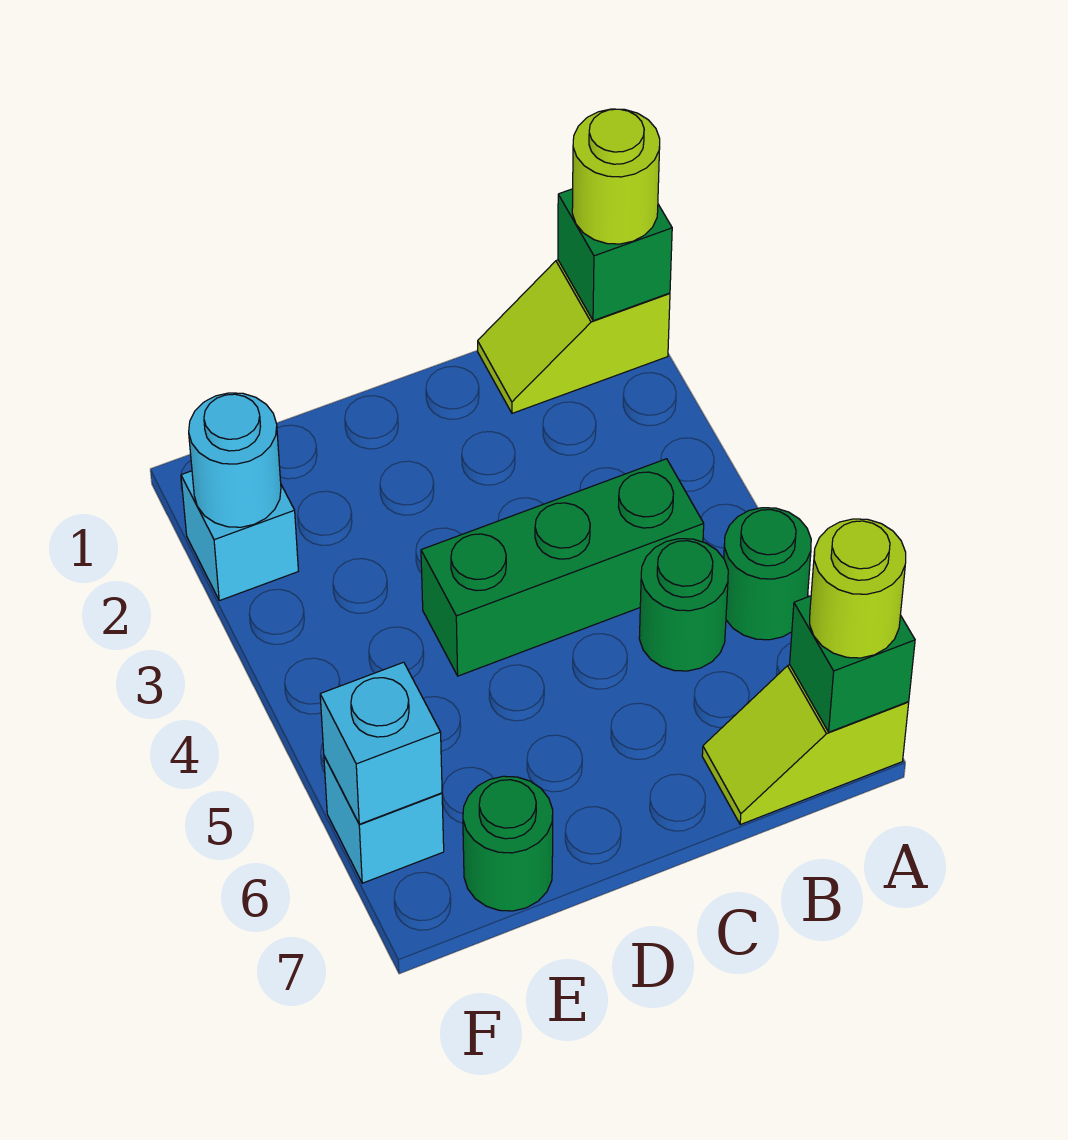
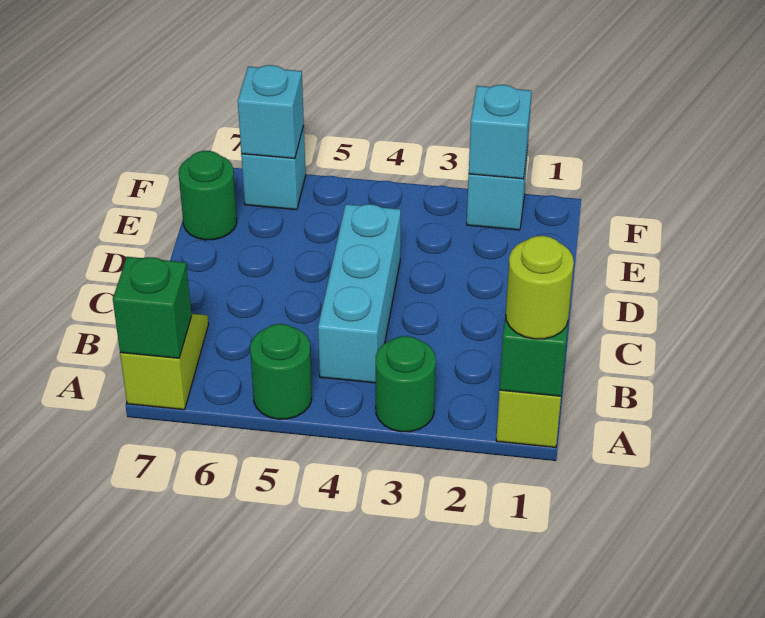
lime round brick A7 level 3 -> none
green brick B4:D4 level 1 -> cyan brick B4:D4 level 1
green round brick B5 level 1 -> green round brick A3 level 1
cyan round brick F2 level 2 -> cyan brick F2 level 2

